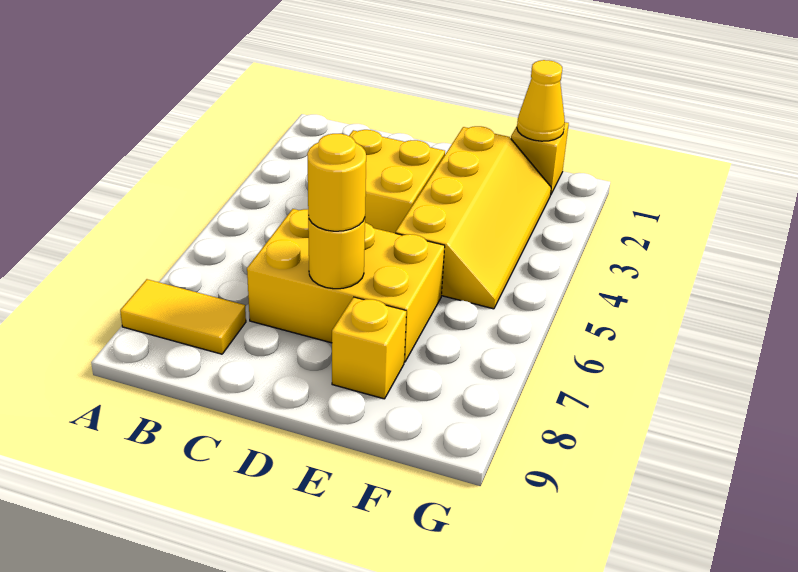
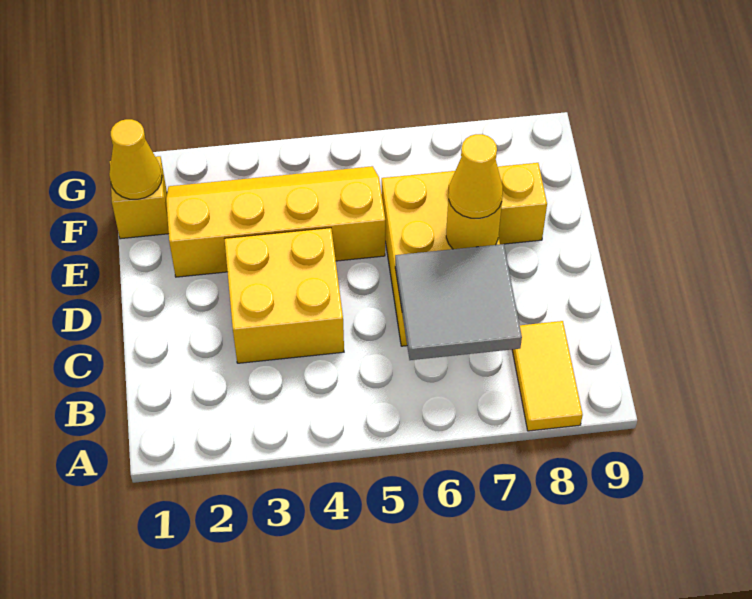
none -> grey tile B6:C7 level 2
yellow round brick D7 level 3 -> yellow cone D7 level 3

